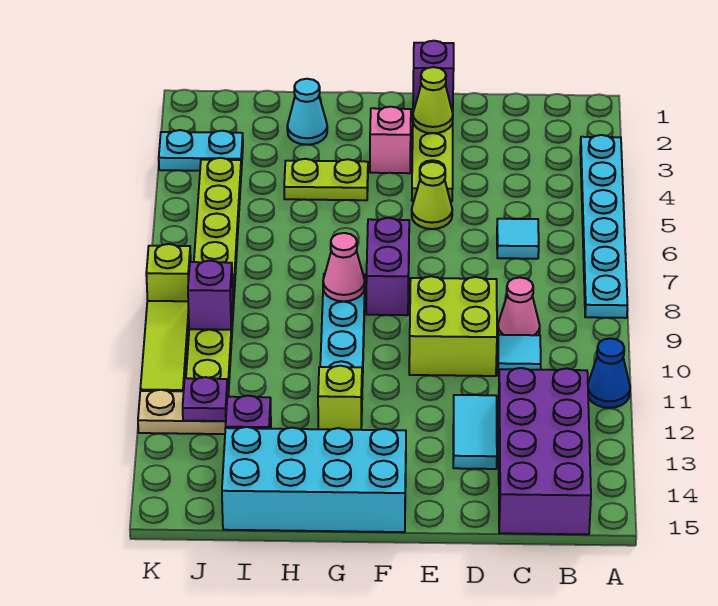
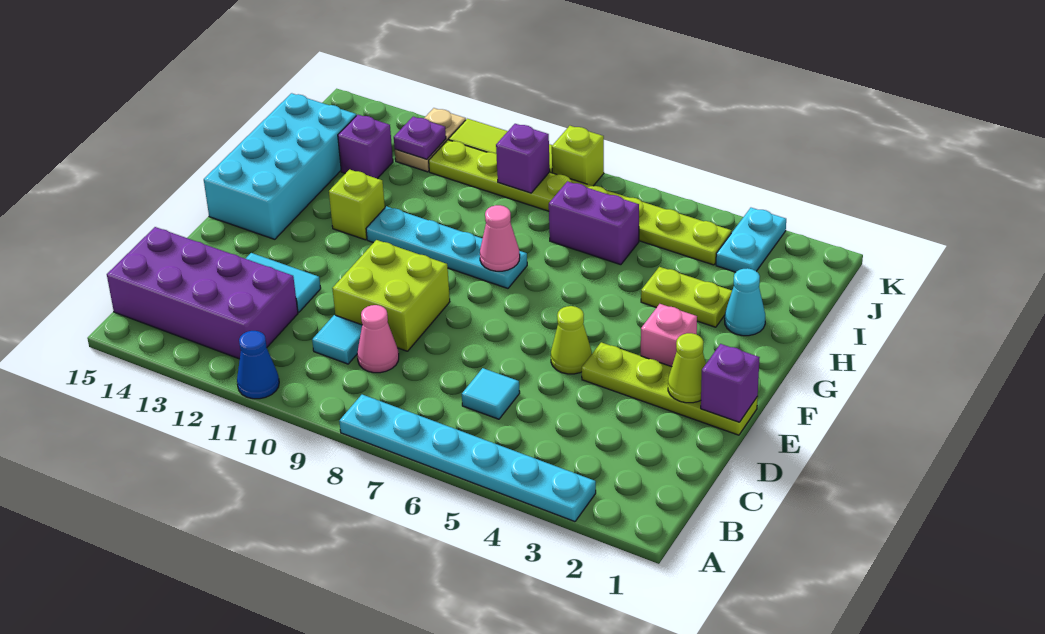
purple brick F7:F8 level 1 -> purple brick I6:I7 level 1
lime plate G4:H4 level 1 -> lime plate H3:H4 level 1

